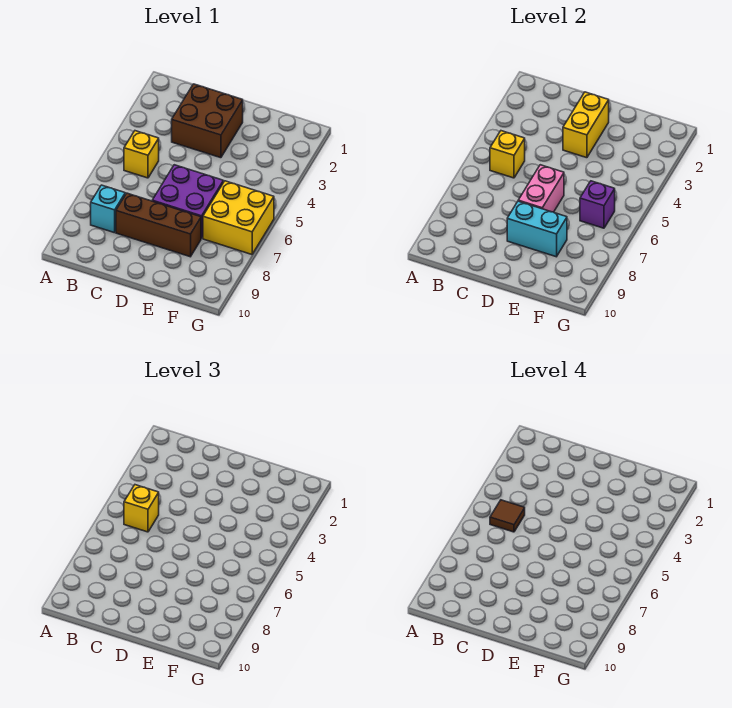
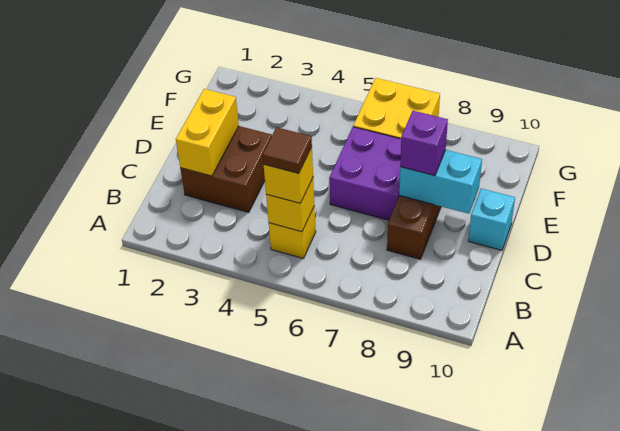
cyan brick B8 level 1 -> cyan brick D10 level 1
yellow brick D2:D3 level 2 -> yellow brick C2:D2 level 2
pink brick D6:D7 level 2 -> none
cyan brick D8:E8 level 2 -> cyan brick D8:D9 level 2
purple brick F6 level 2 -> purple brick D8 level 3

